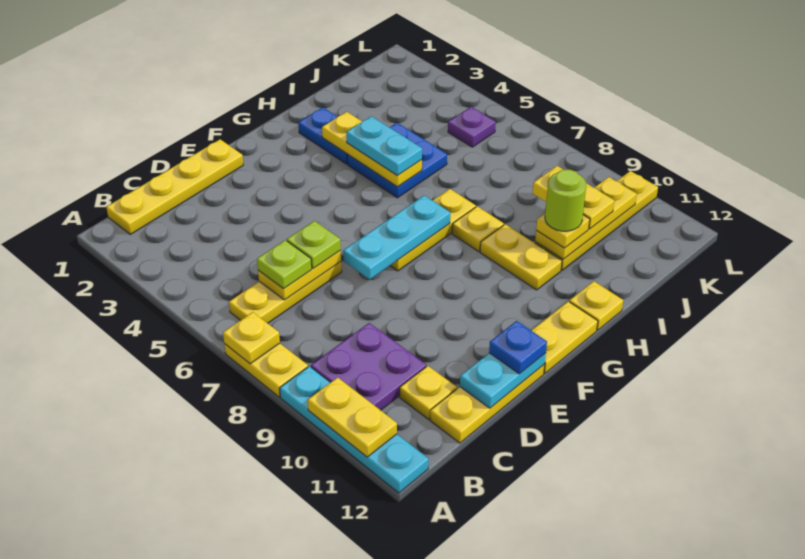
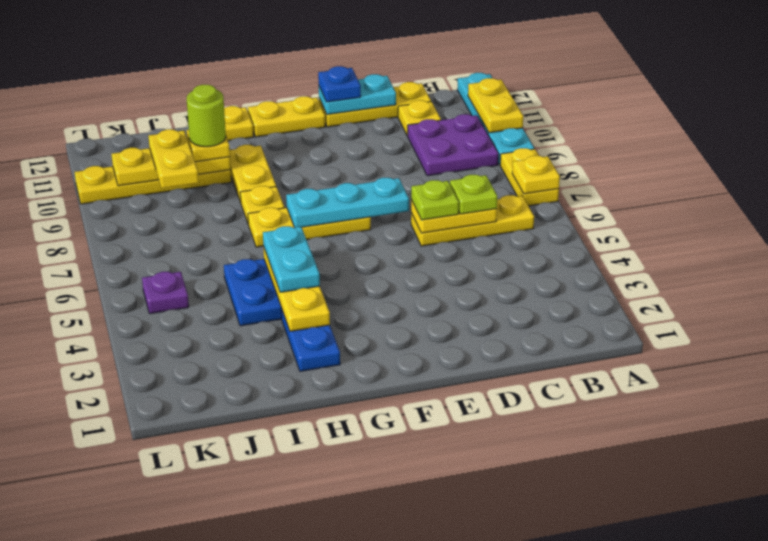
yellow plate B1:E1 level 1 -> none

